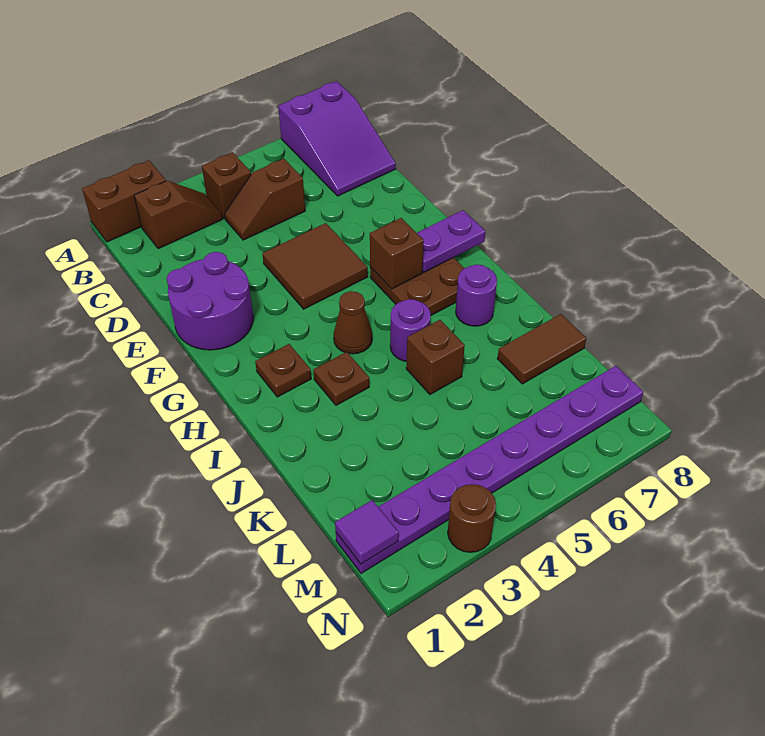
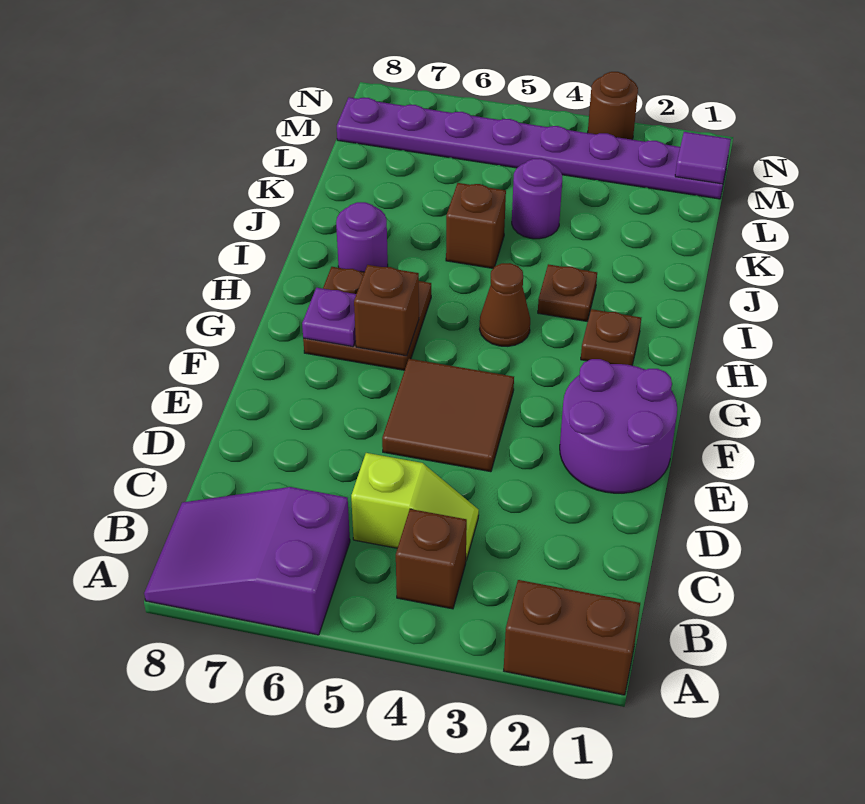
purple slope A7:C8 level 1 top A -> purple slope A6:B8 level 1 top 6
brown slope B2:B3 level 1 top 2 -> none
brown slope C4:C5 level 1 top 5 -> lime slope C4:C5 level 1 top 5
purple plate G7:G8 level 2 -> purple plate G7 level 2
purple round brick I5 level 1 -> purple round brick K4 level 1
brown tile K7:K8 level 1 -> none

